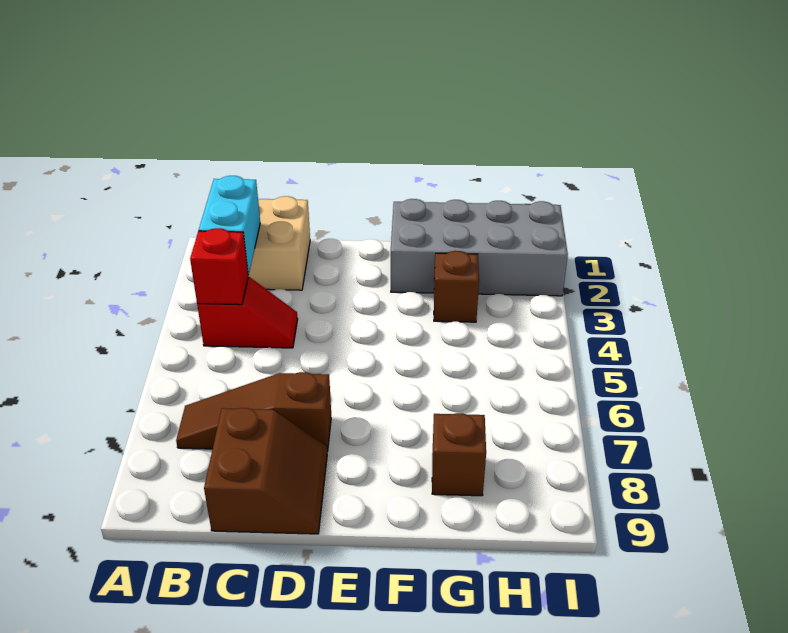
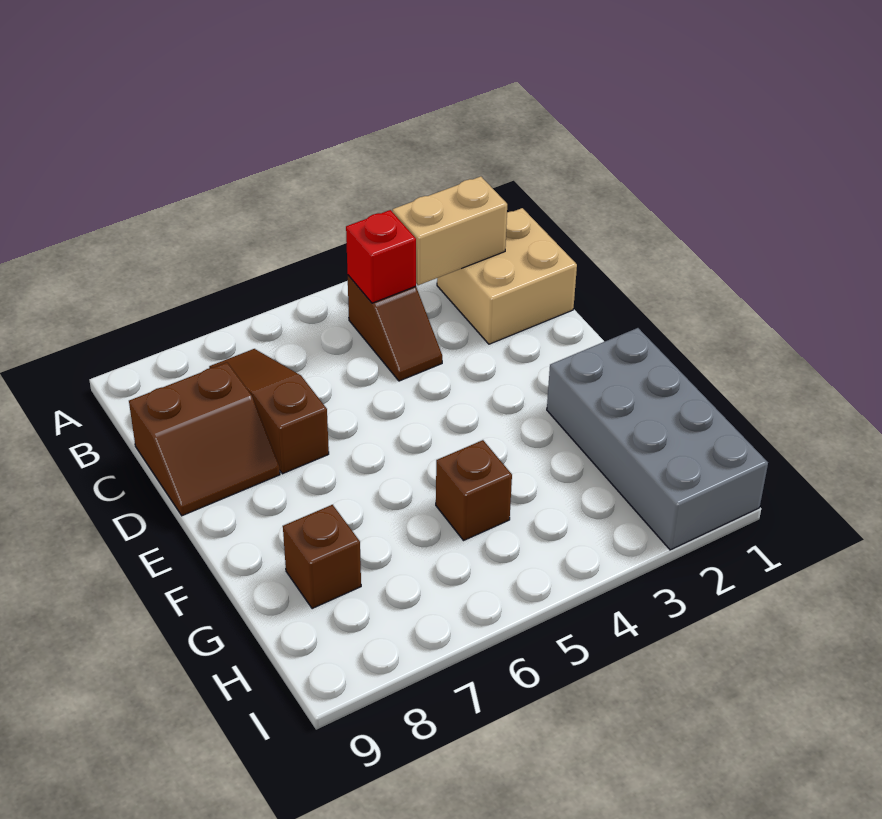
cyan brick B2:B3 level 2 -> tan brick B2:B3 level 2
red slope B4:C4 level 1 top B -> brown slope B4:C4 level 1 top B
brown brick G3 level 1 -> brown brick G5 level 1

